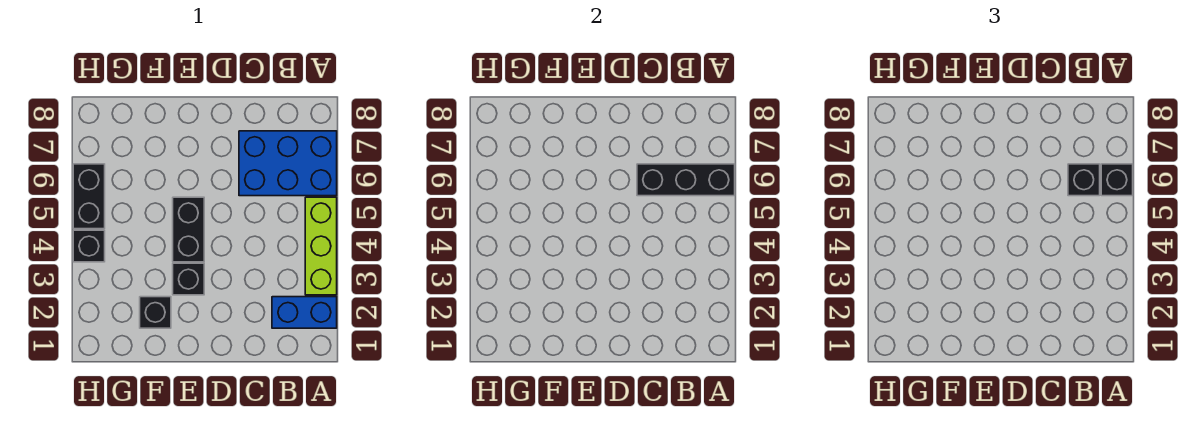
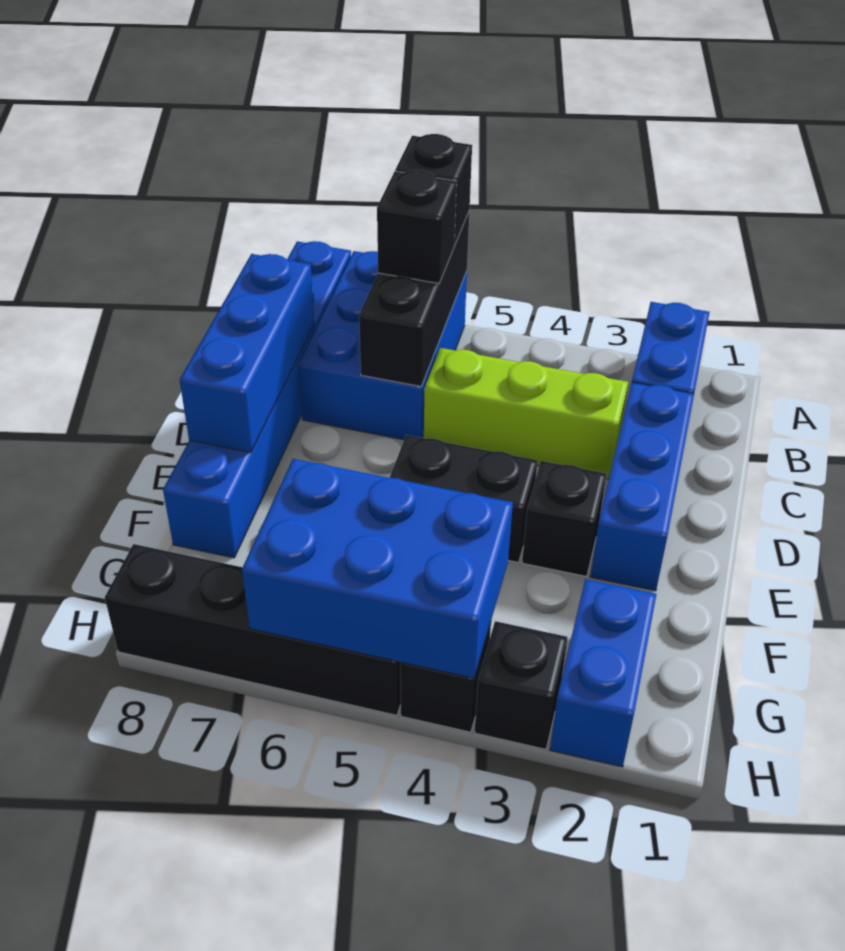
lime brick A3:A5 level 1 -> lime brick C3:C5 level 1
none -> blue brick A8:F8 level 1
none -> blue brick C2:E2 level 1
none -> blue brick C8:E8 level 2
black brick F2 level 1 -> black brick H3 level 1
none -> blue brick G2:H2 level 1
none -> blue brick G4:H6 level 2
black brick H5:H6 level 1 -> black brick H5:H8 level 1

